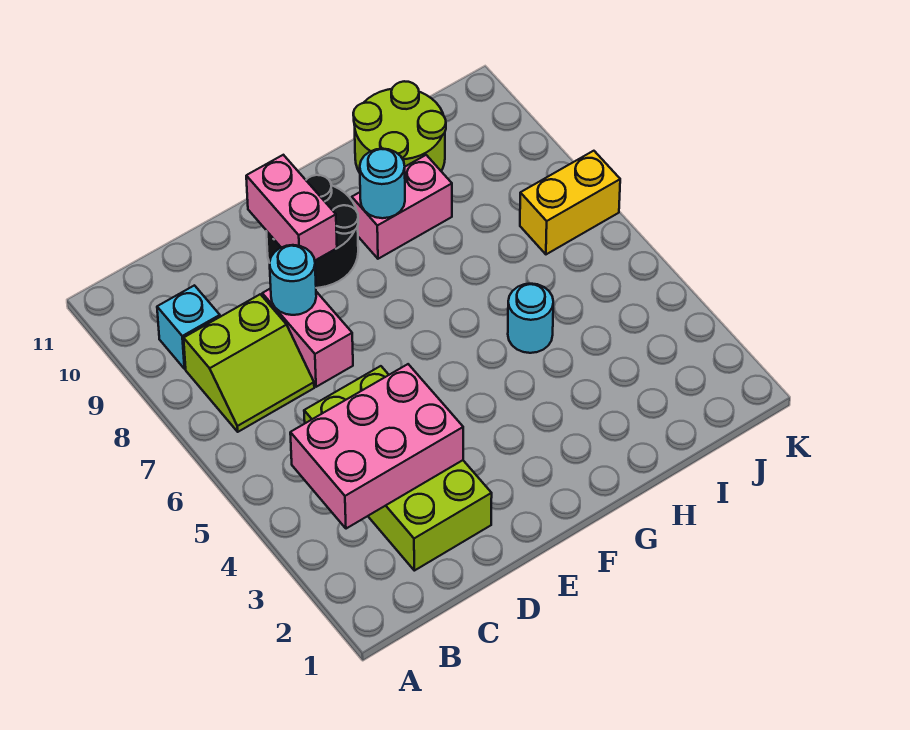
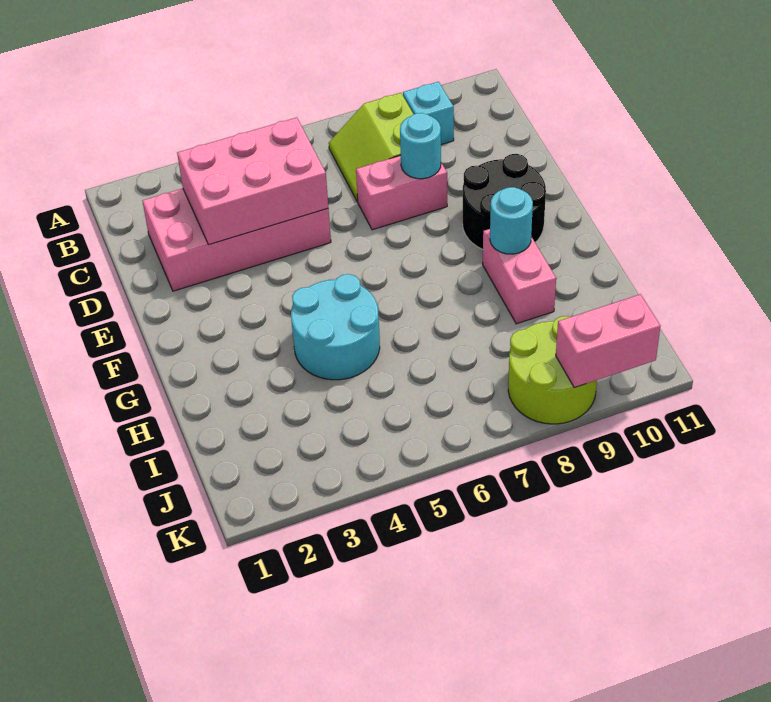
pink brick B3:D4 level 2 -> pink brick C3:D5 level 2
lime brick C2:D5 level 1 -> pink brick C2:D5 level 1
pink brick E9:E10 level 2 -> pink brick K9:K10 level 2
cyan round brick H5 level 1 -> cyan round brick G4:H5 level 1
lime round brick H10:I11 level 1 -> lime round brick J8:K9 level 1
yellow brick J7:K7 level 1 -> none

